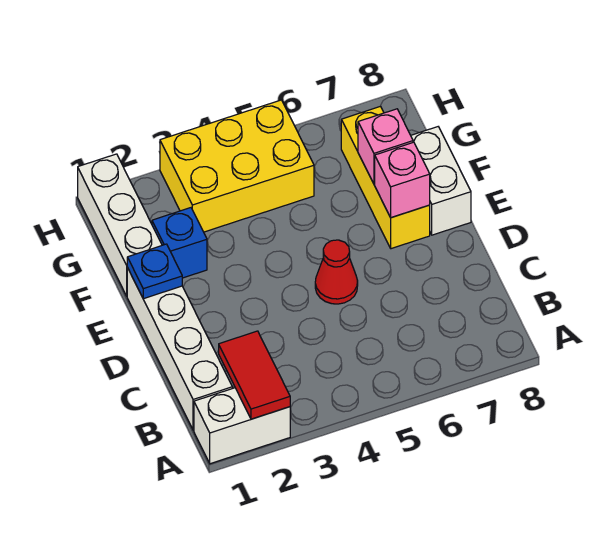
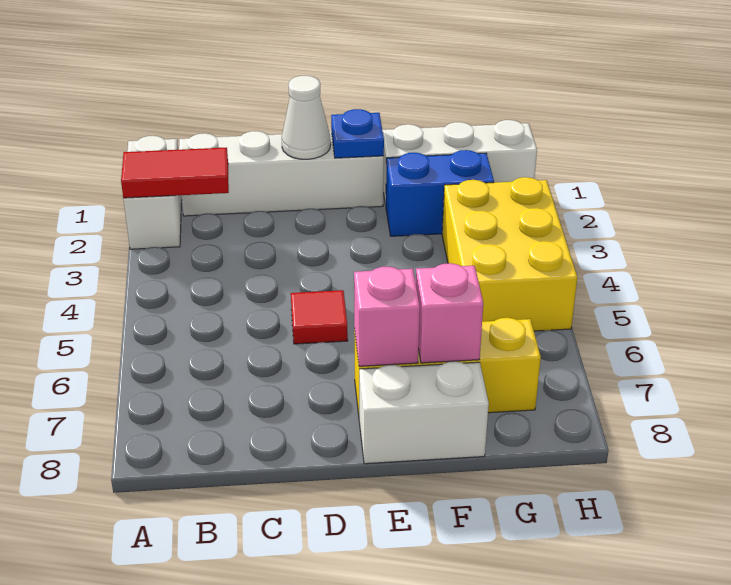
none -> white cone D1 level 2
red cone D5 level 1 -> red tile D5 level 1
blue brick F2 level 1 -> blue brick F2:G2 level 1

